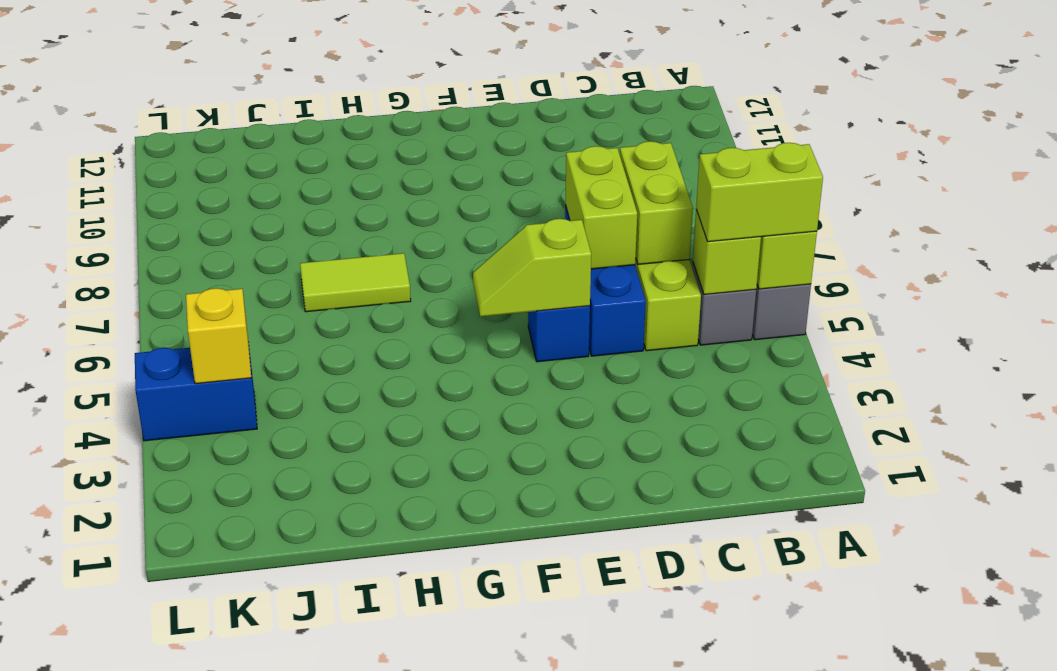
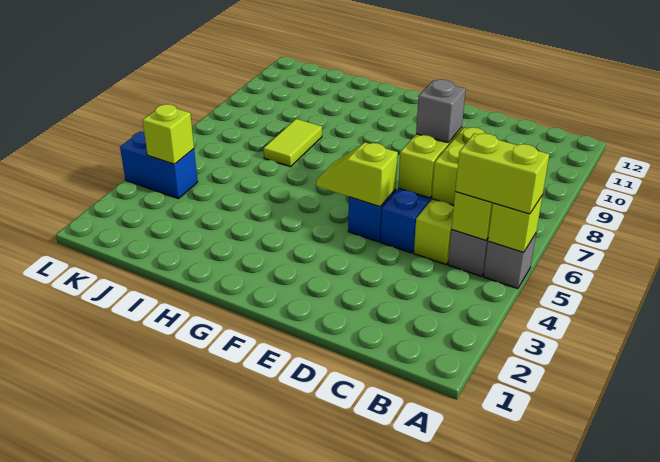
none -> grey brick D7 level 3
lime tile H7:I7 level 1 -> lime tile I7:I8 level 1
yellow brick K4 level 2 -> lime brick K4 level 2

